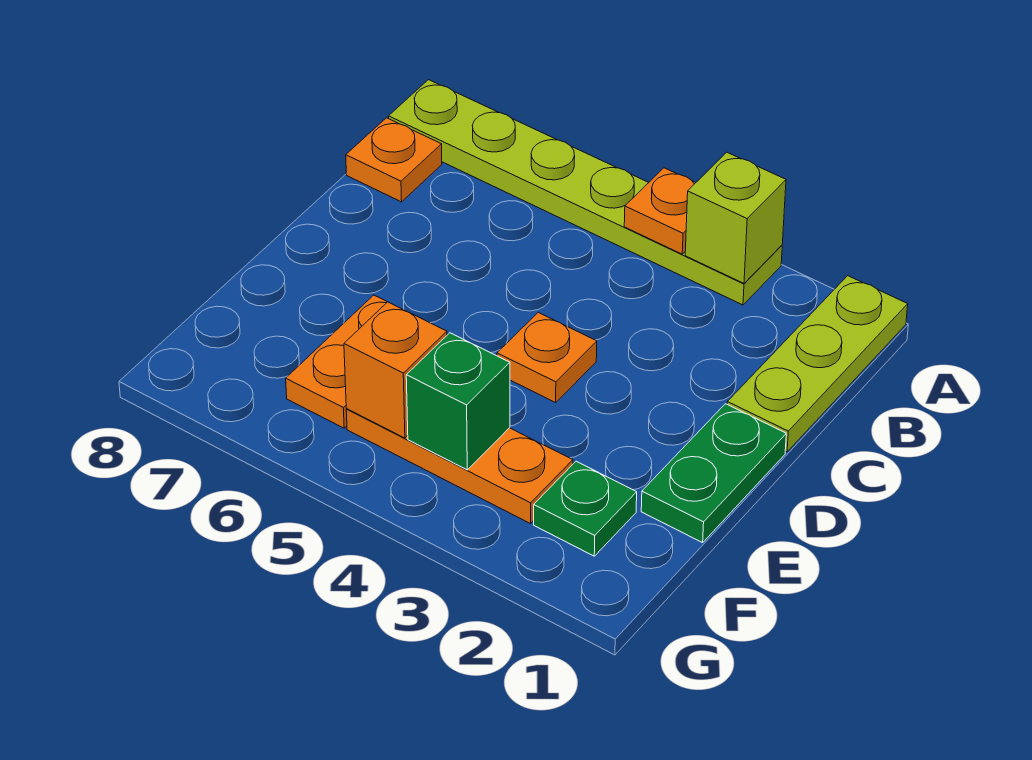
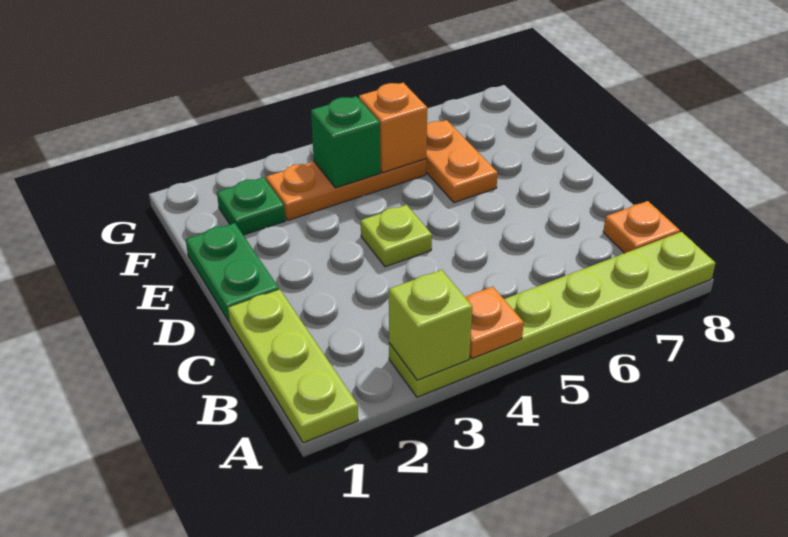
orange plate D4 level 1 -> lime plate D4 level 1

